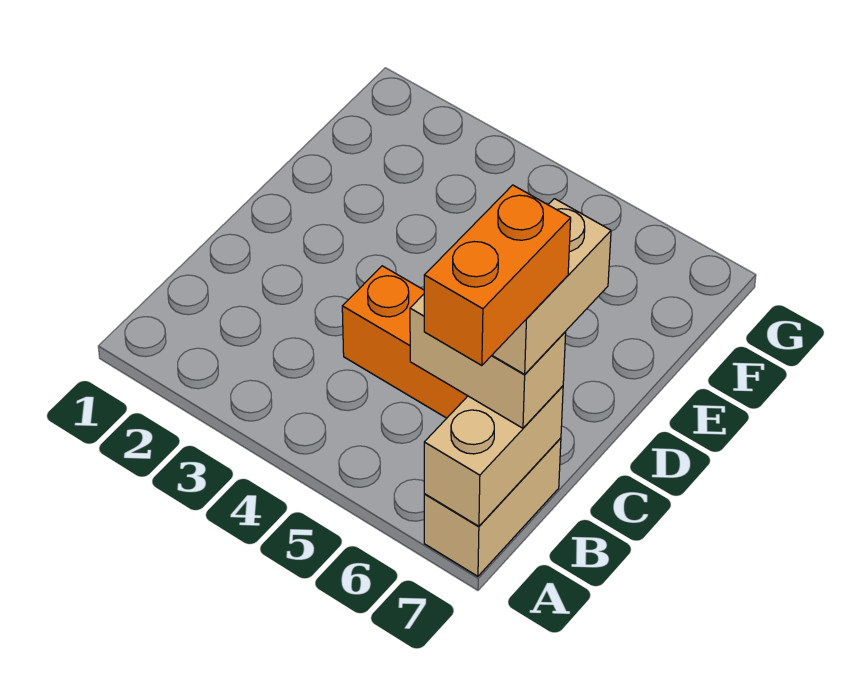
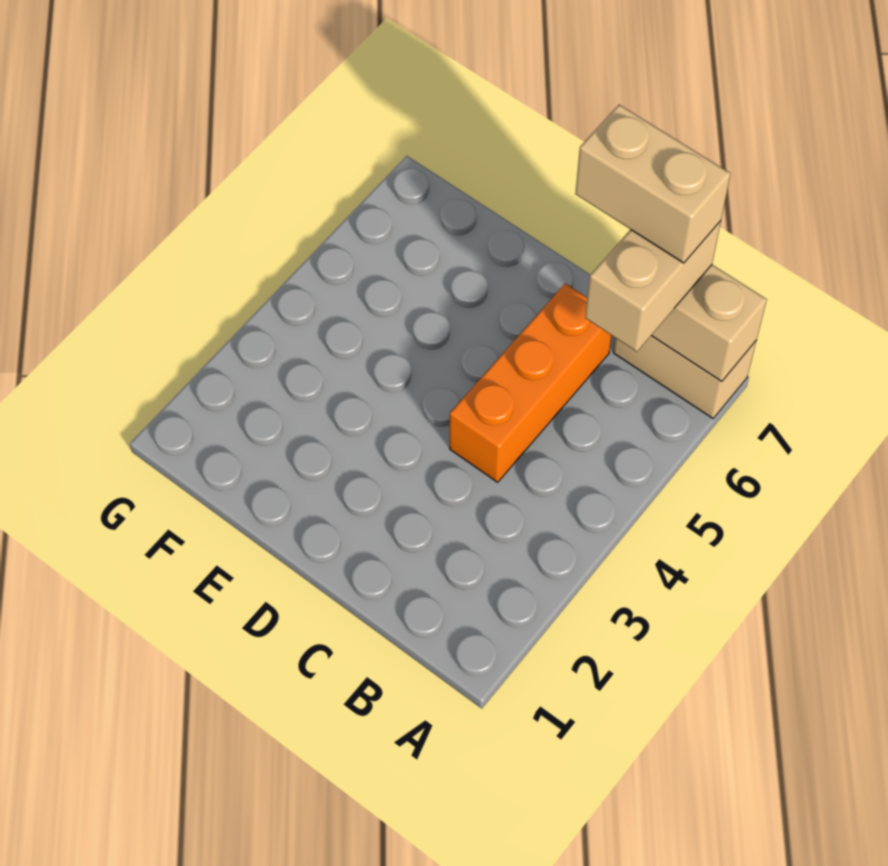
orange brick A7:B7 level 5 -> none

